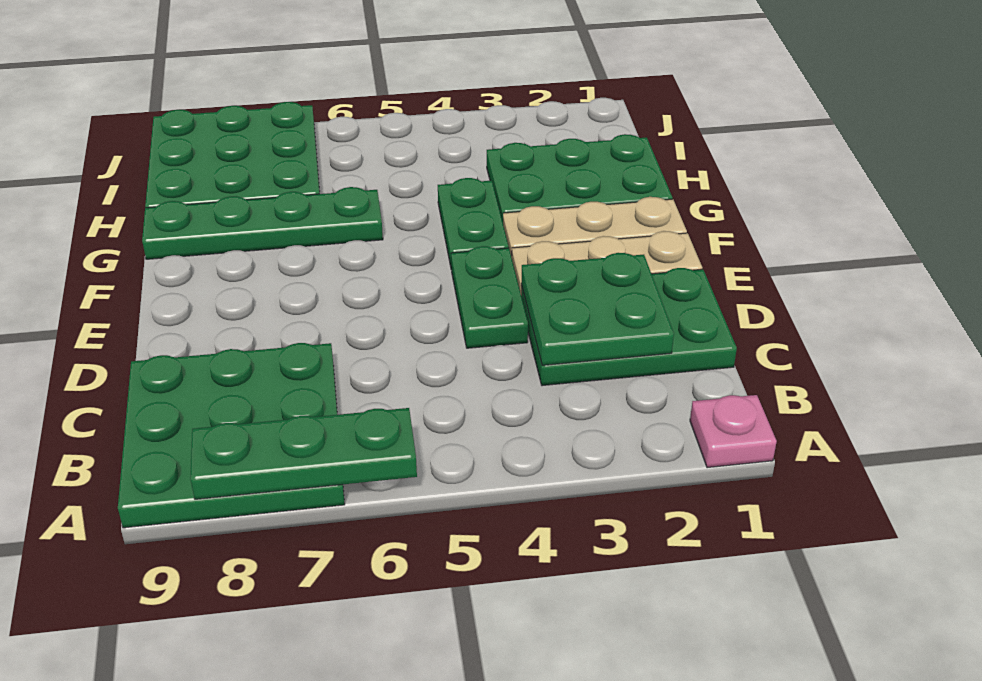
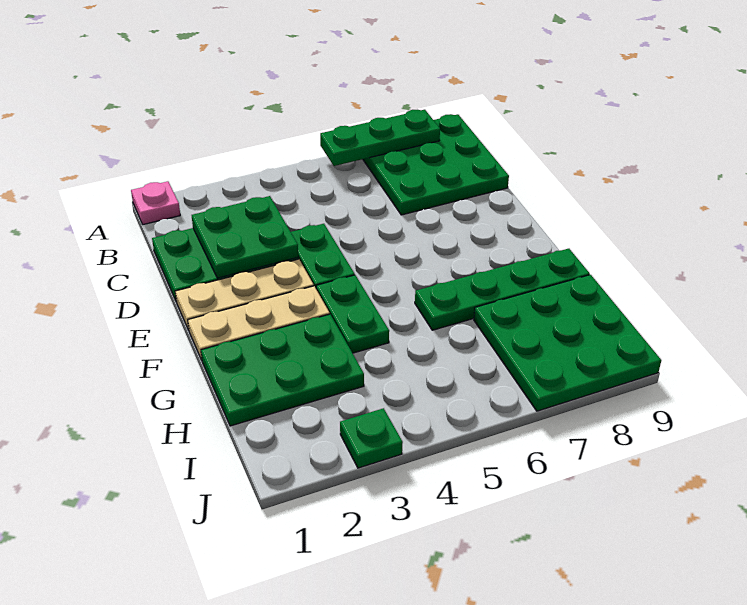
none -> green plate J3 level 1

